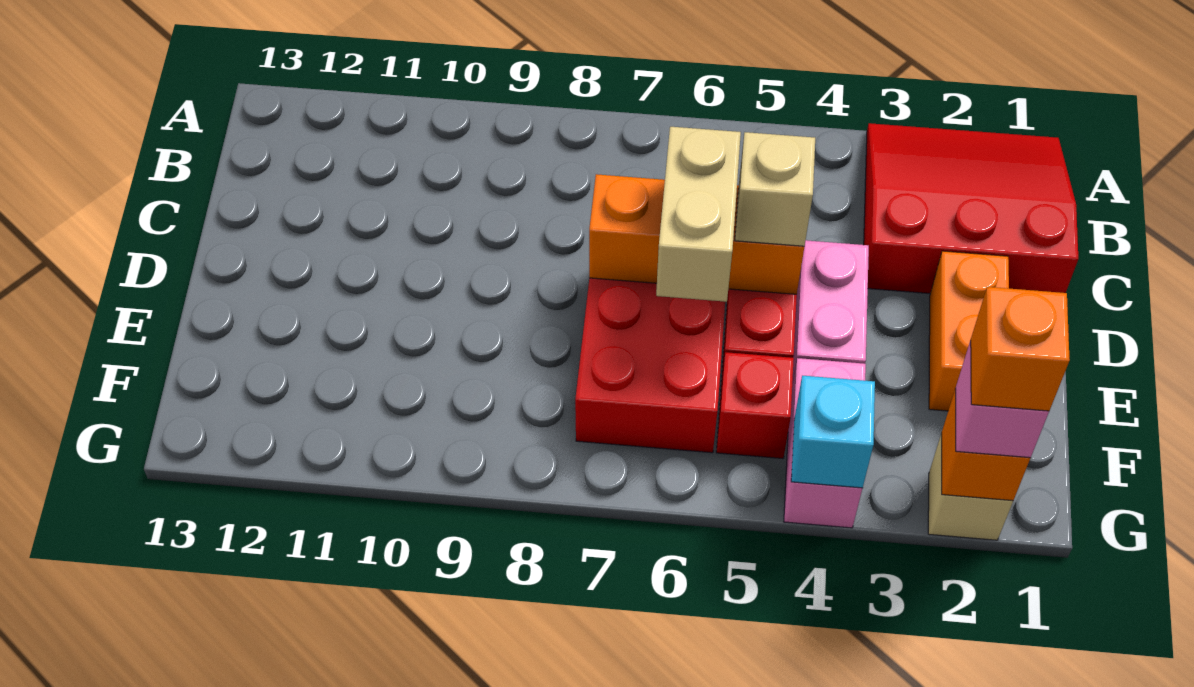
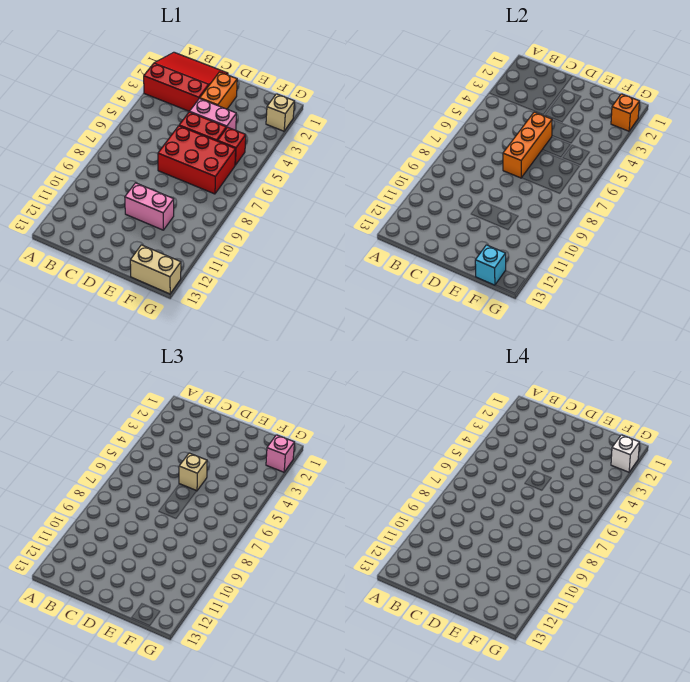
red slope A1:C3 level 1 top C -> red slope A1:C3 level 1 top 3
orange brick D2:E2 level 1 -> orange brick D2:D3 level 1
tan brick D6:E6 level 3 -> tan brick F13:G13 level 1
pink brick F4:G4 level 1 -> pink brick D10:E10 level 1
orange brick G2 level 4 -> white brick G2 level 4
cyan brick G4 level 2 -> cyan brick F13 level 2

